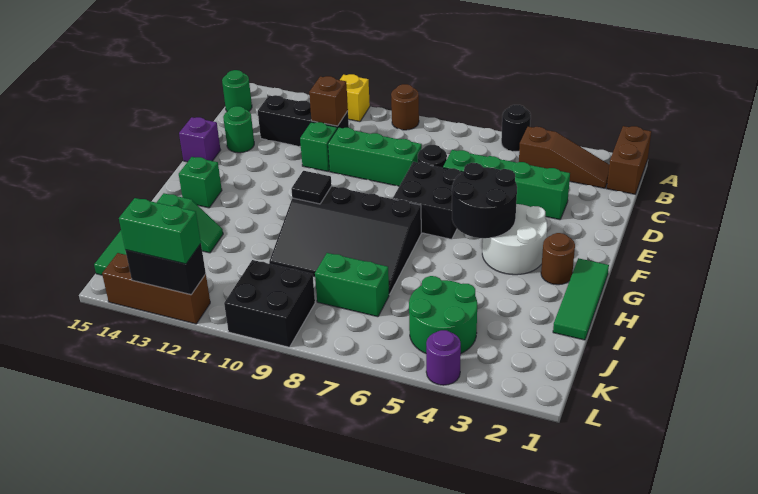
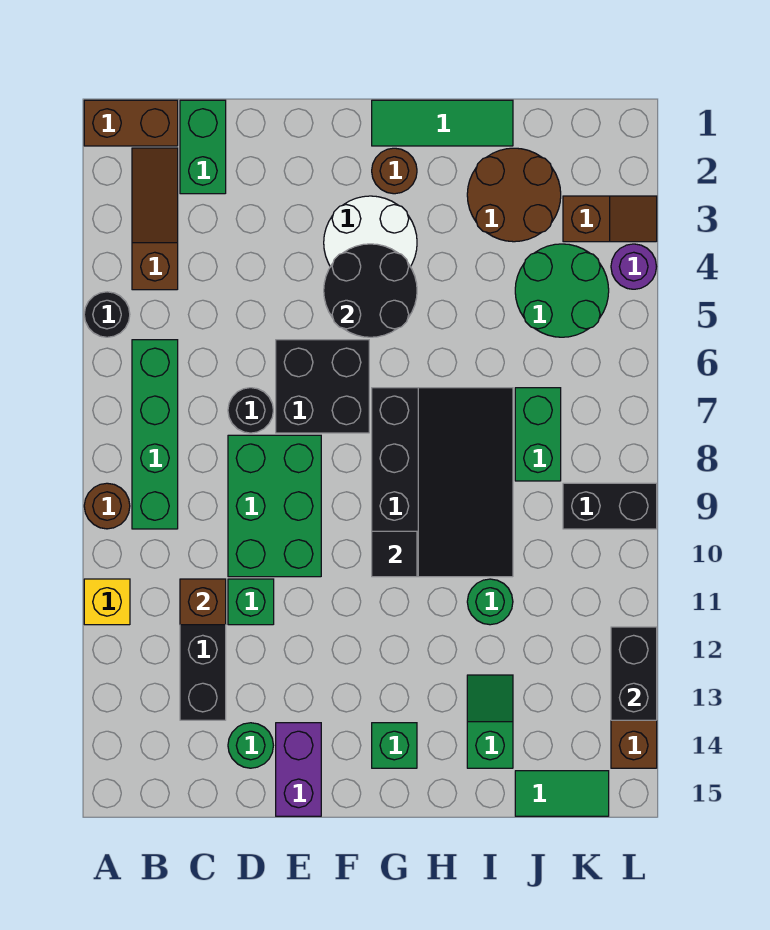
green round brick B15 level 1 -> green round brick I11 level 1
green brick D3:D6 level 1 -> green brick B6:B9 level 1
green brick D8:D10 level 1 -> green brick D8:E10 level 1
purple brick E15 level 1 -> purple brick E14:E15 level 1
none -> brown round brick I2:J3 level 1
none -> brown slope K3:L3 level 1 top K
black brick K9:L10 level 1 -> black brick K9:L9 level 1
green brick L12:L13 level 3 -> green brick C1:C2 level 1

